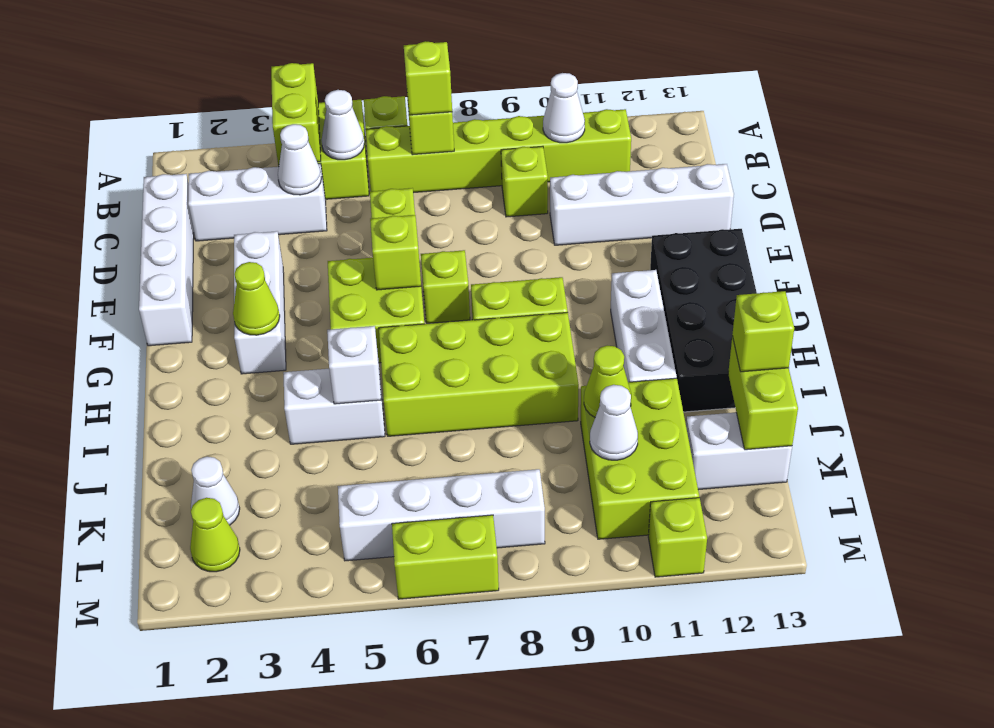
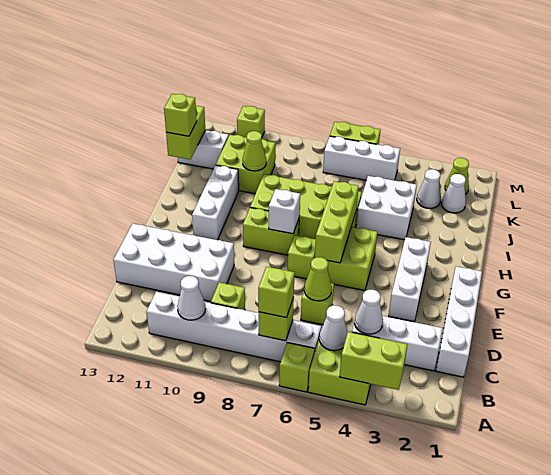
lime brick A4:B4 level 2 -> lime brick A3:A4 level 2
lime brick B6:B11 level 1 -> white brick B6:B11 level 1
white brick D10:D13 level 1 -> white brick D10:E13 level 1
lime brick F6 level 2 -> lime brick F6:H6 level 2
black brick F12:I13 level 1 -> none
lime cone G3 level 2 -> lime cone D6 level 2
white brick I4:I5 level 1 -> white brick I4:J5 level 1
white brick I5 level 2 -> white brick G8 level 2
lime brick J10:L11 level 1 -> lime brick J10:K11 level 1
white cone K10 level 2 -> white cone K3 level 1
white brick L5:L8 level 1 -> white brick L5:L7 level 1

